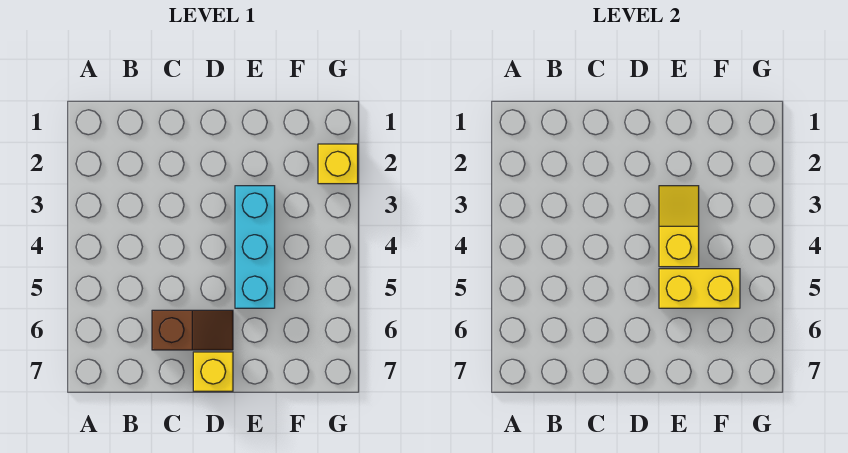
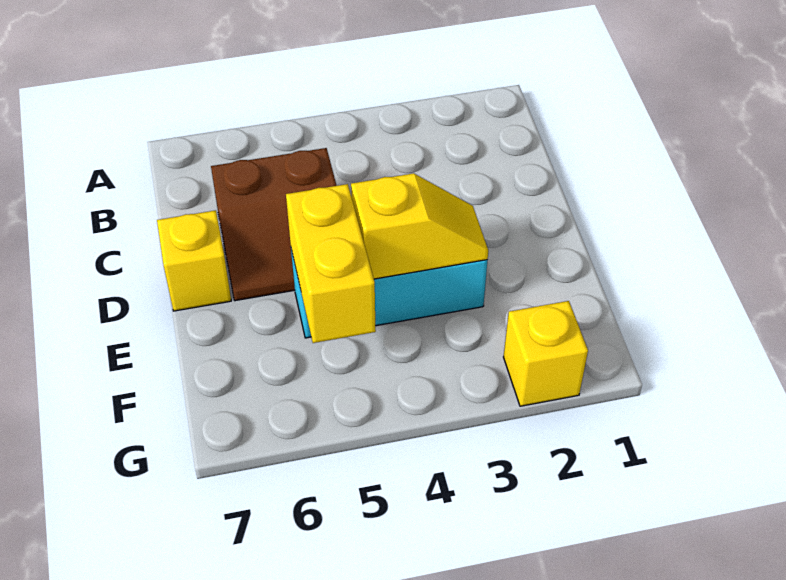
brown slope C6:D6 level 1 top C -> brown slope C5:D6 level 1 top C

